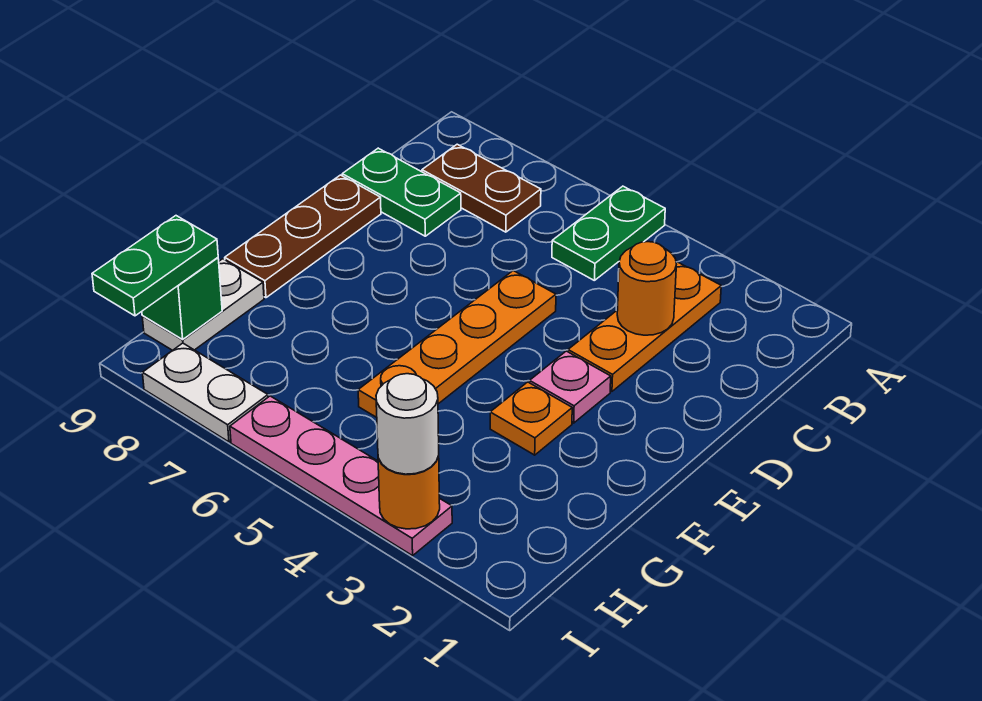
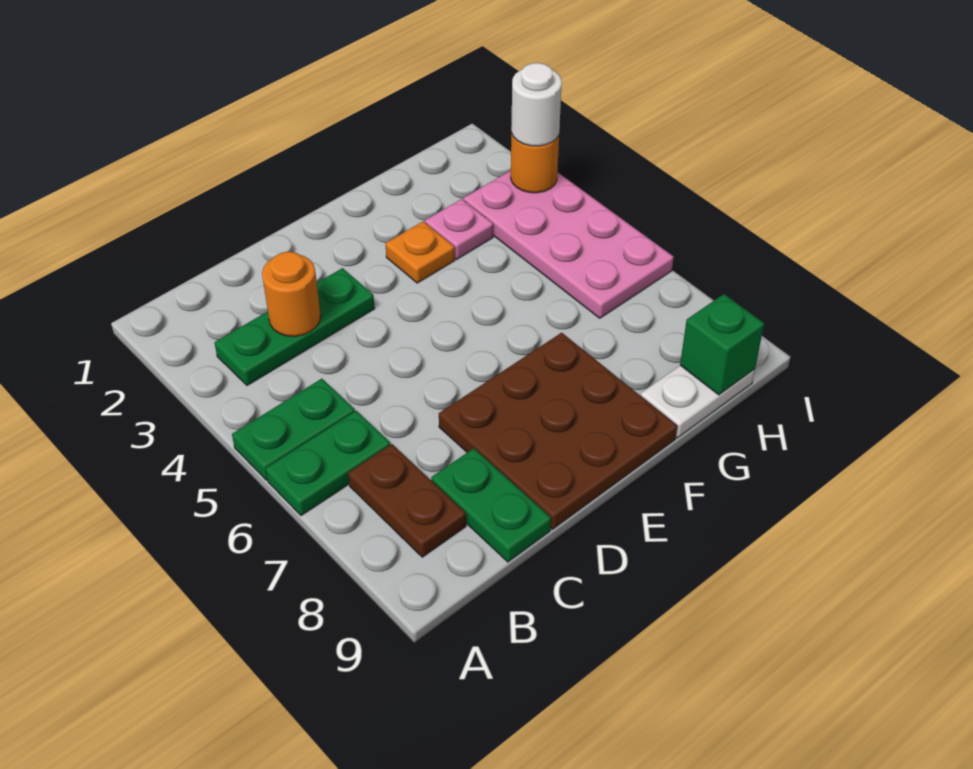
orange plate B3:D3 level 1 -> green plate B3:D3 level 1
orange plate D5:G5 level 1 -> none
brown plate D9:F9 level 1 -> brown plate D7:F9 level 1
pink plate E3 level 1 -> pink plate G3 level 1
green plate H9:I9 level 3 -> green plate A6:B6 level 1
pink plate I3:I6 level 1 -> pink plate H3:I6 level 1
white plate I7:I8 level 1 -> none

